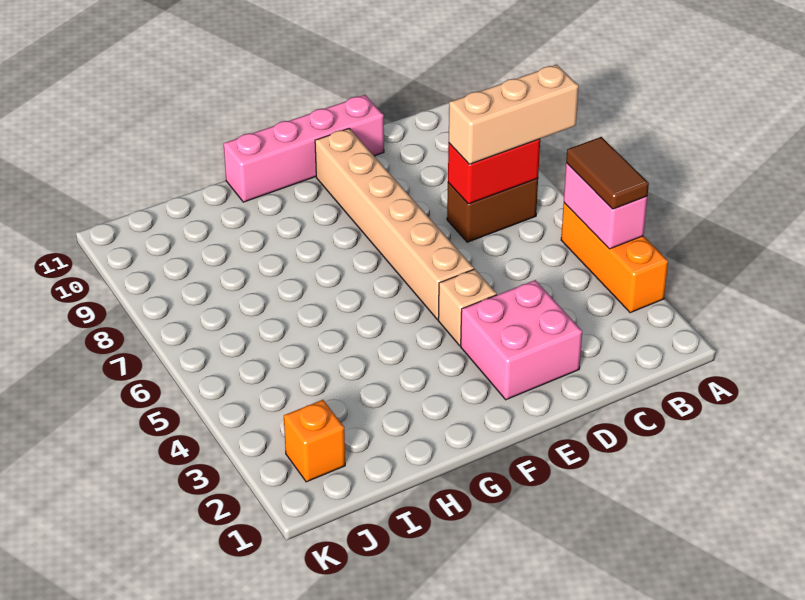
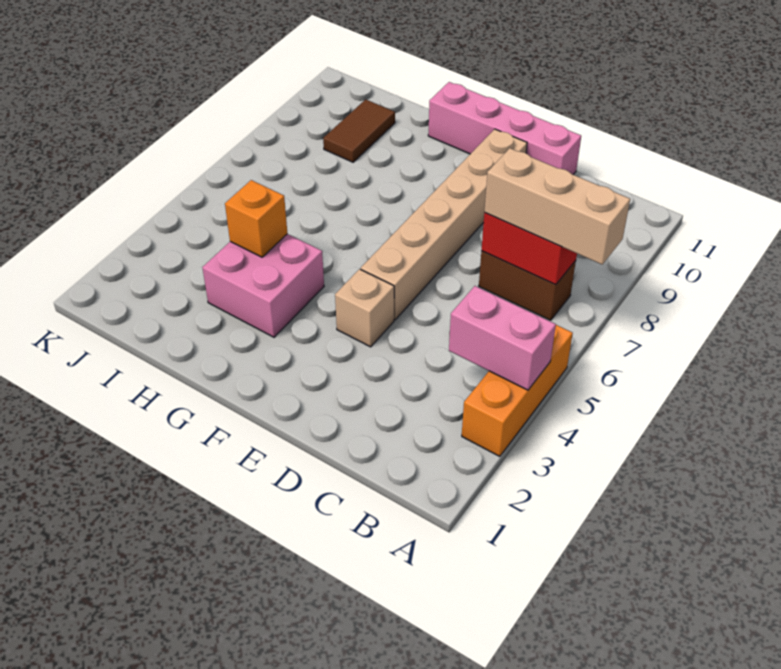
pink brick A4:A5 level 2 -> pink brick A4:B4 level 2
brown tile A4:A5 level 3 -> brown tile I9:I10 level 1
pink brick D2:E3 level 1 -> pink brick G3:H4 level 1
orange brick J2 level 1 -> orange brick H4 level 2

